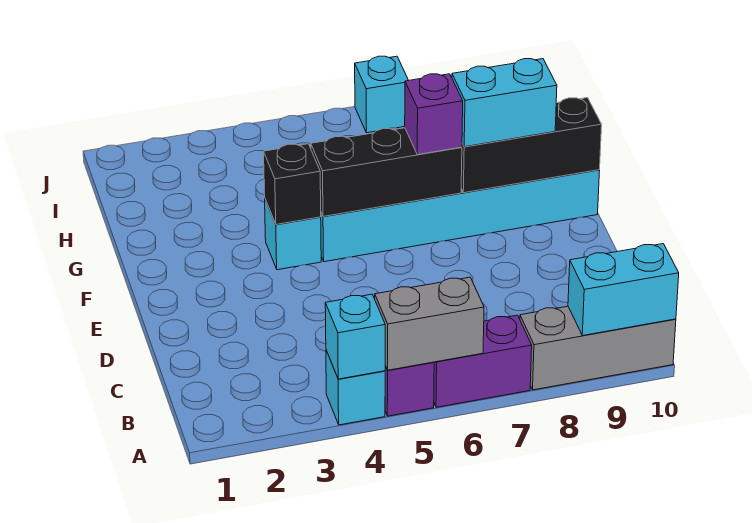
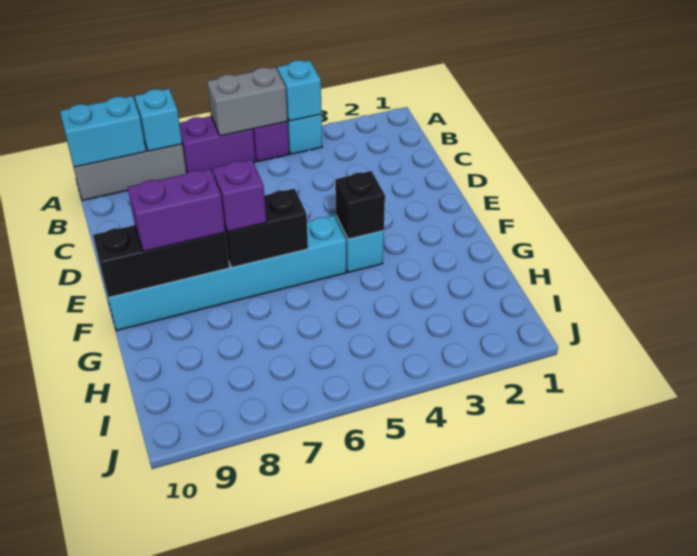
black brick F5:F7 level 2 -> black brick F6:F7 level 2
cyan brick F8:F9 level 3 -> purple brick F8:F9 level 3
cyan brick J7 level 1 -> cyan brick A8 level 2

